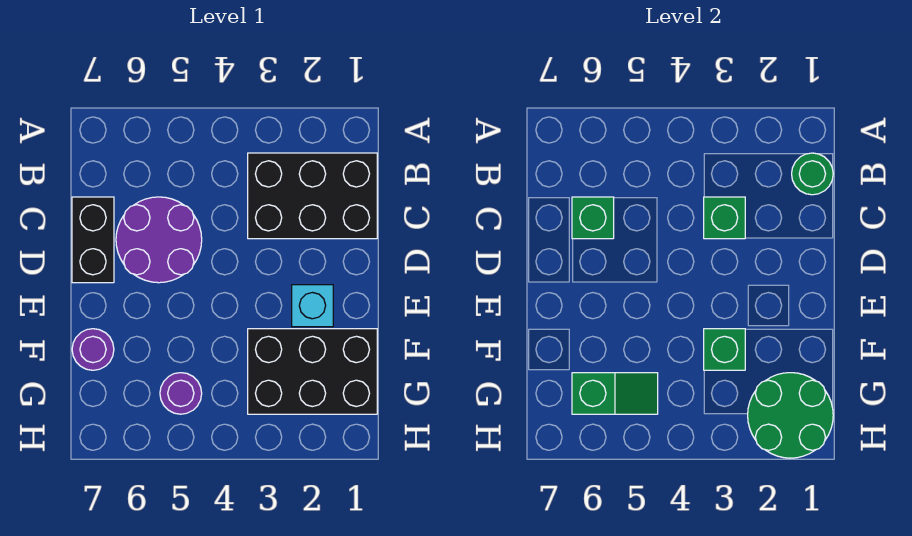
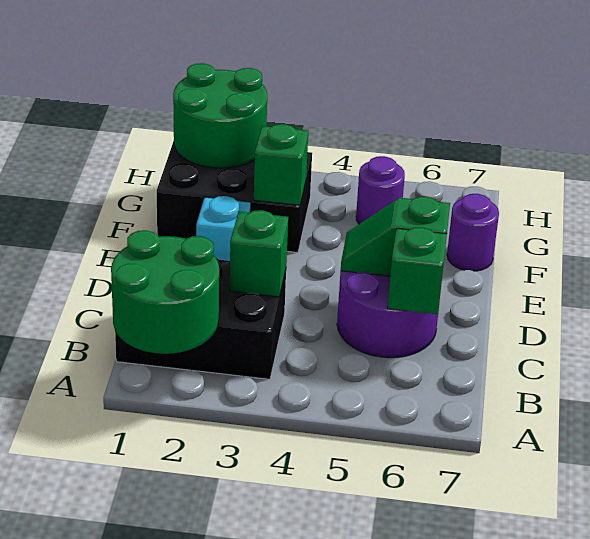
green round brick B1 level 2 -> green round brick A1:B2 level 2
black brick C7:D7 level 1 -> none
green slope G5:G6 level 2 top 6 -> green slope D5:D6 level 2 top 6

